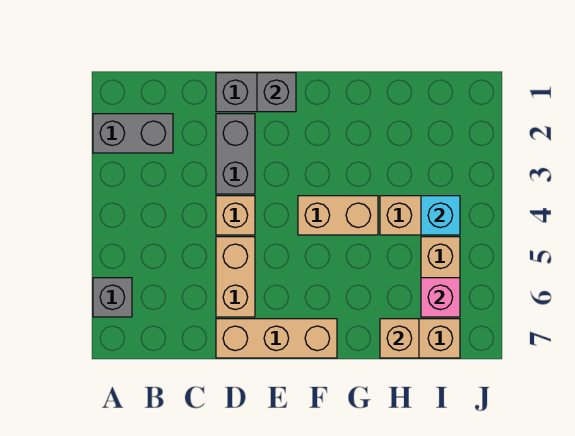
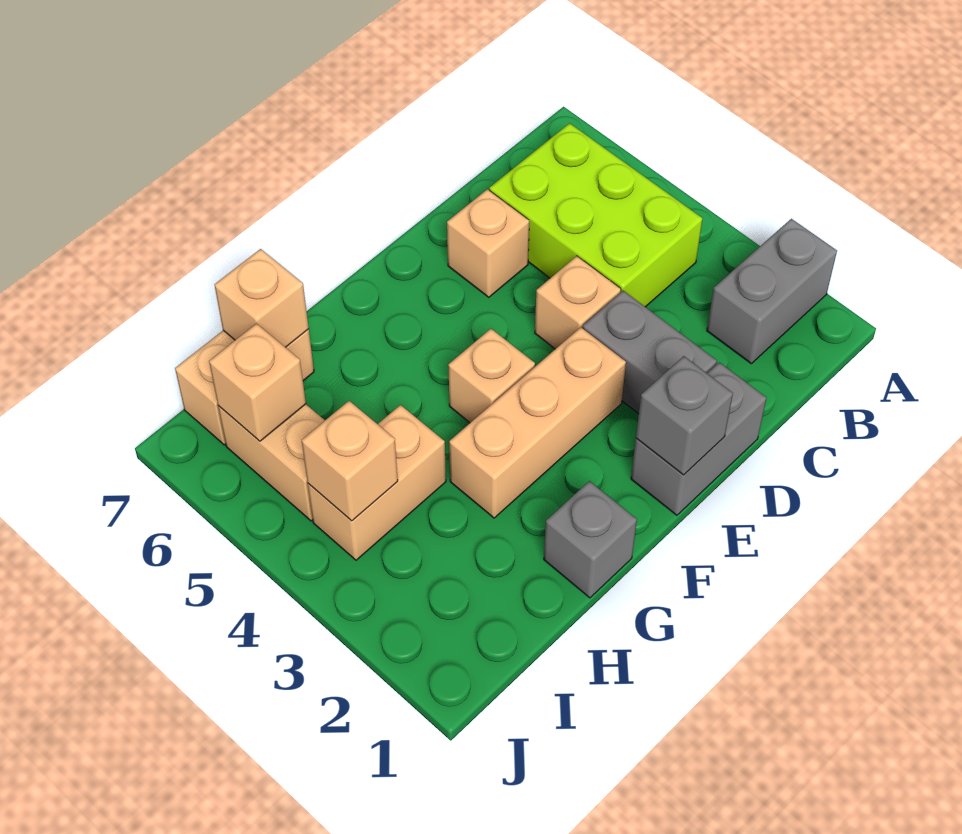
grey brick A6 level 1 -> grey brick G1 level 1
none -> lime brick B4:C6 level 1
tan brick D5:D6 level 1 -> tan brick D6 level 1
tan brick D7:F7 level 1 -> tan brick E3:G3 level 1
tan brick F4:G4 level 1 -> tan brick F4 level 1
cyan brick I4 level 2 -> tan brick I4 level 2
pink brick I6 level 2 -> tan brick I6 level 2

